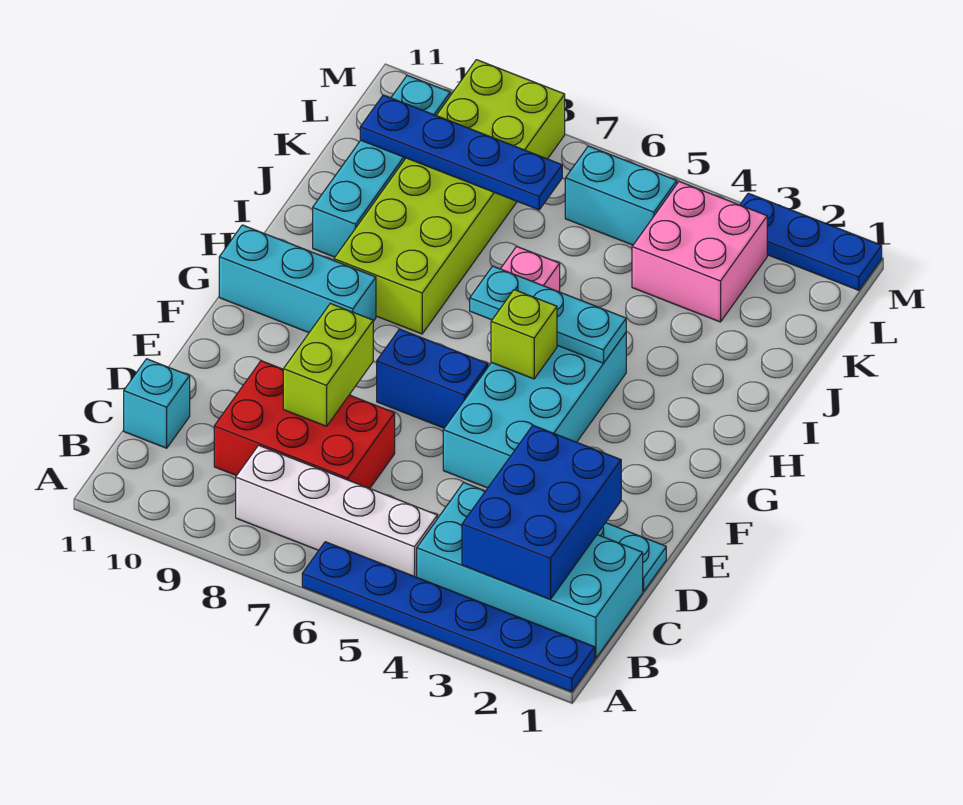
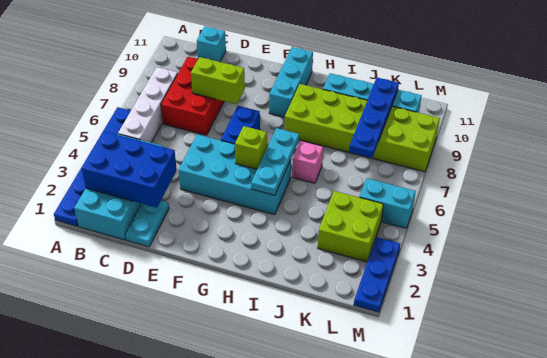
pink brick K3:L4 level 1 -> lime brick K3:L4 level 1
cyan brick L5:L6 level 1 -> cyan brick L5:M5 level 1

